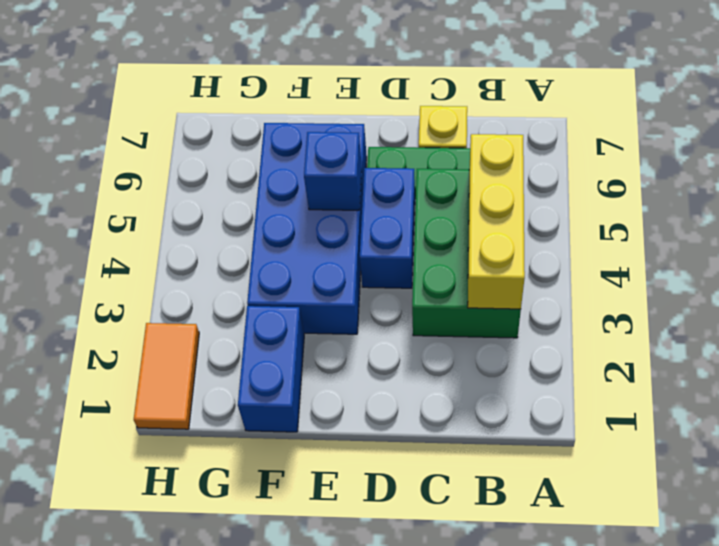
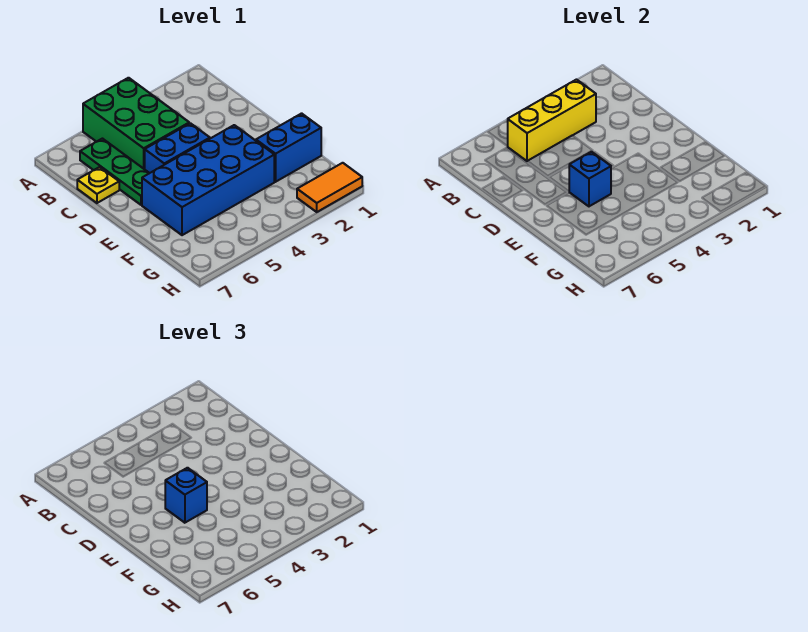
green brick B3:C5 level 1 -> green brick A4:C5 level 1
none -> blue brick E5 level 3

